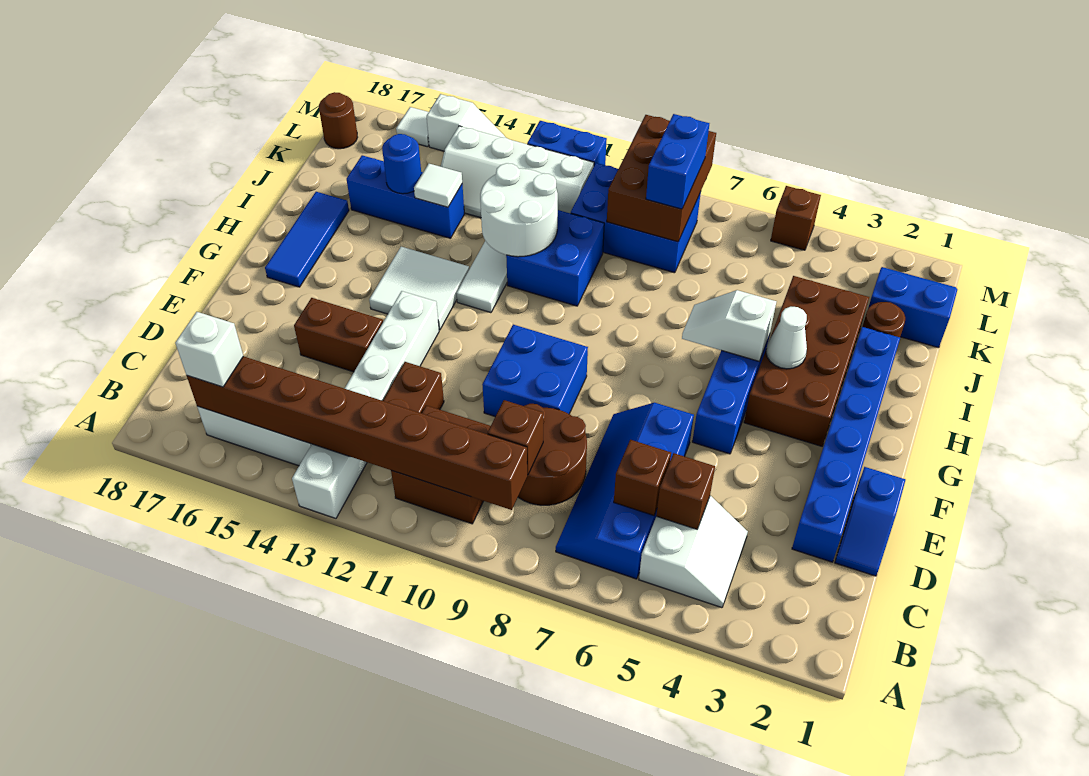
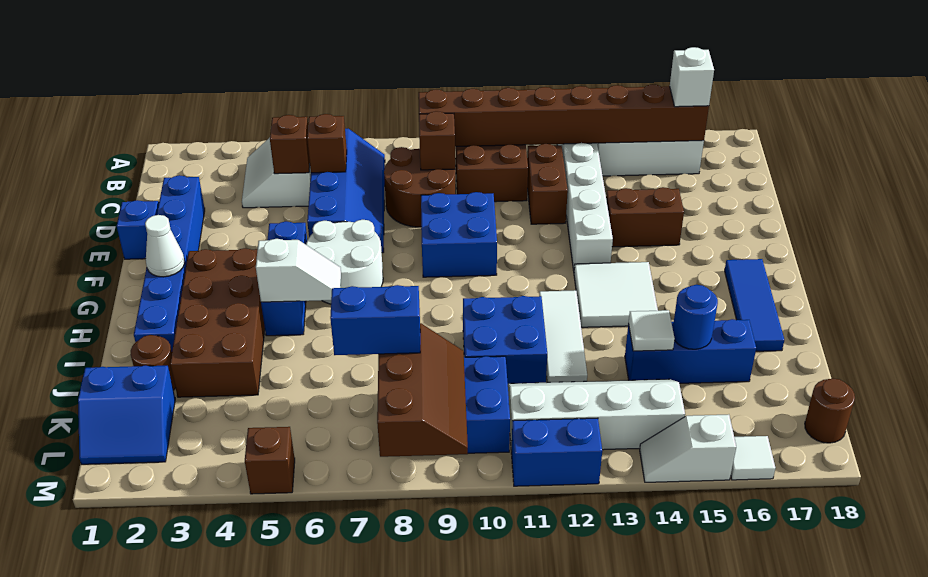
white cone H4 level 2 -> white cone G2 level 2
white round brick I11:J12 level 2 -> white round brick F6:G7 level 1
brown brick K8:M9 level 2 -> brown slope K8:M9 level 2 top 8
blue brick K8:L8 level 3 -> blue brick K7:K8 level 3

